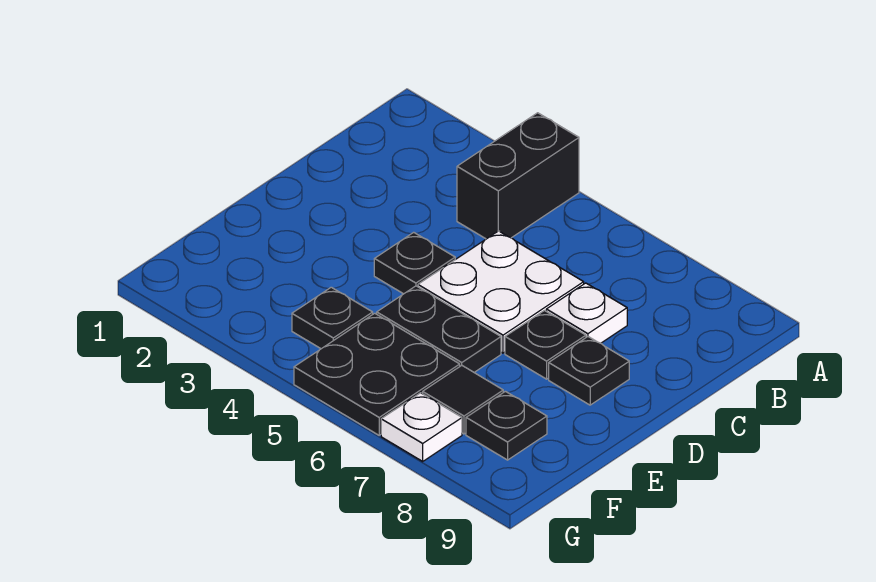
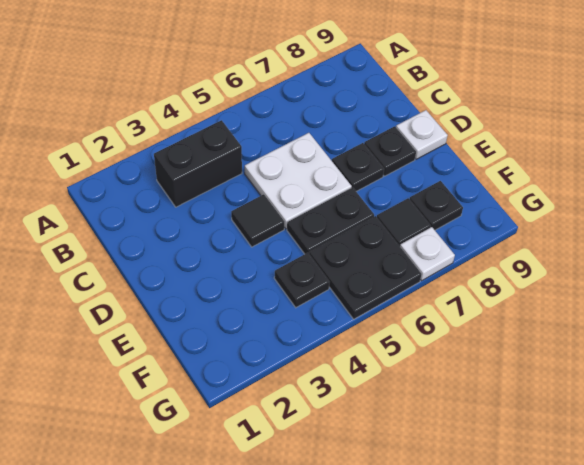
black brick A4:B4 level 1 -> black brick B3:B4 level 1
white plate C7 level 1 -> white plate D9 level 1
black plate D4 level 1 -> black tile D4 level 1

